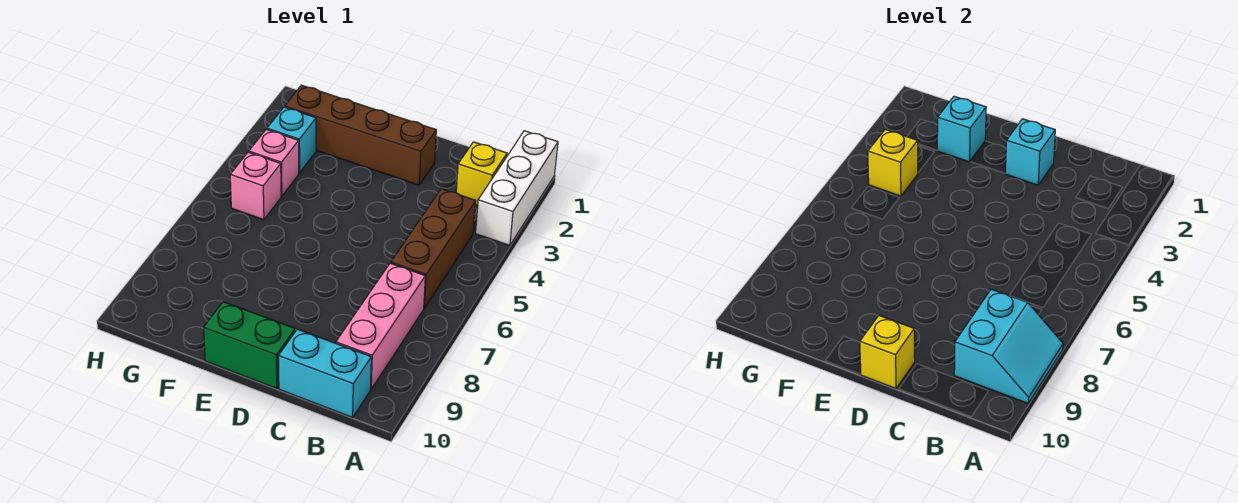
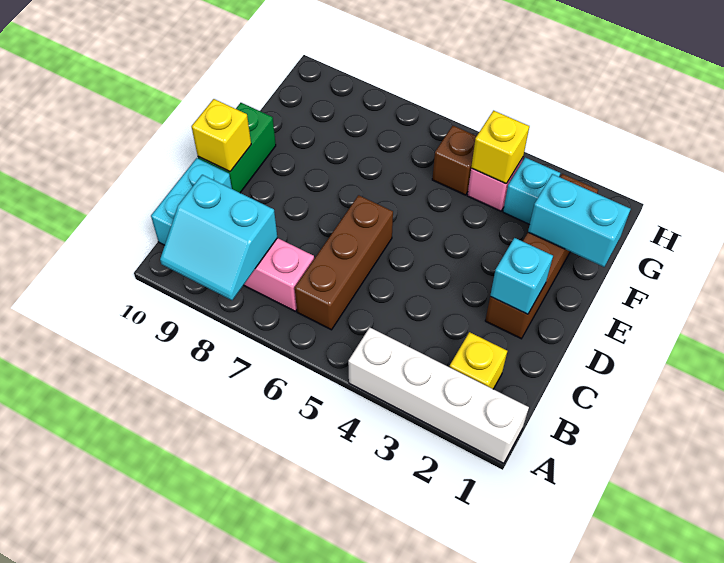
white brick A1:A3 level 1 -> white brick A1:A4 level 1
brown brick B4:B6 level 1 -> brown brick B6:D6 level 1
cyan brick F2 level 2 -> cyan brick F1:F2 level 2
pink brick G5 level 1 -> brown brick G5 level 1

